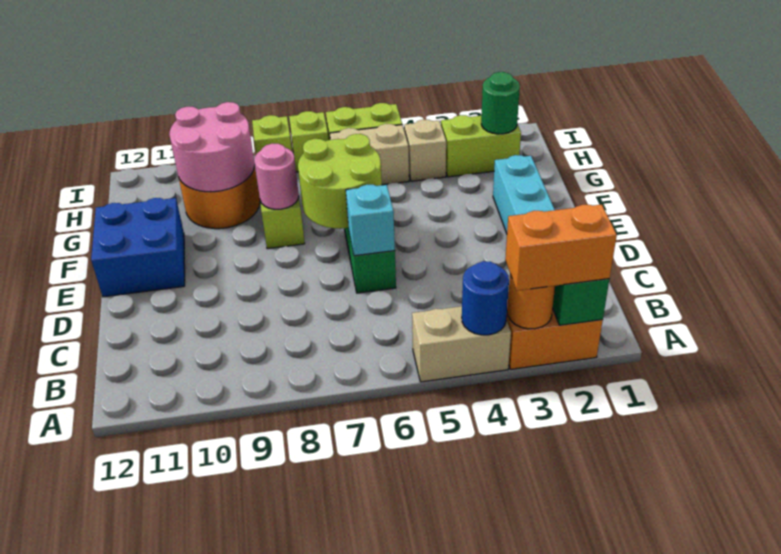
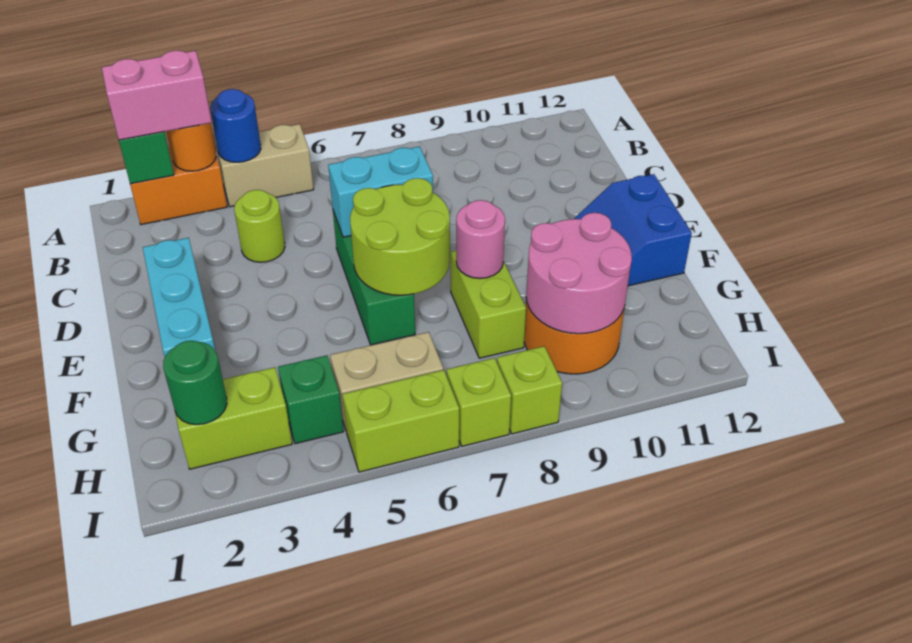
orange brick A2:A3 level 3 -> pink brick A2:A3 level 3
none -> lime round brick C4 level 1
cyan brick D6 level 2 -> cyan brick D6:D7 level 2
blue brick E11:F12 level 1 -> blue slope E11:F12 level 1 top 12
tan brick H4 level 1 -> green brick H4 level 1

